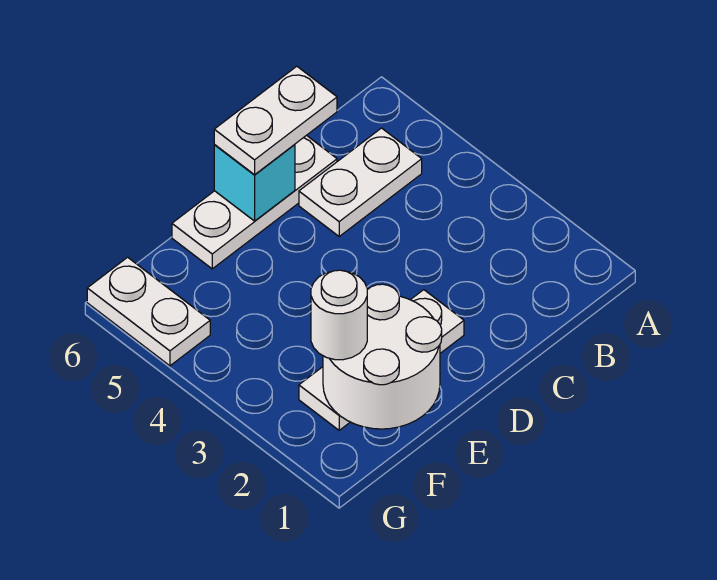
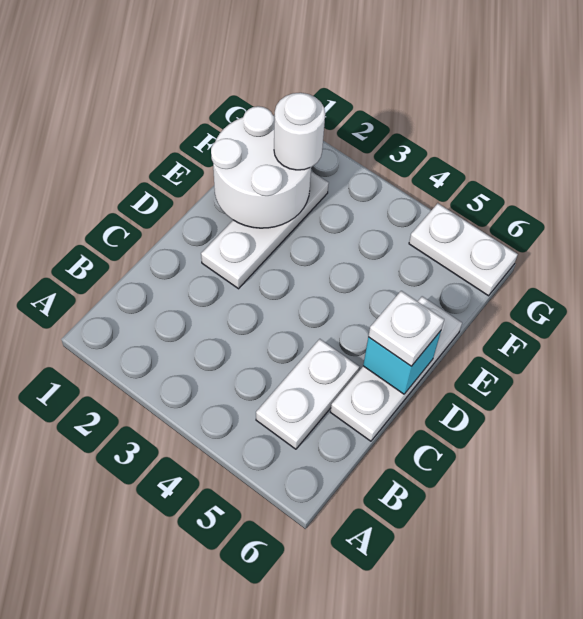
white plate C6:D6 level 3 -> white plate D6 level 3

